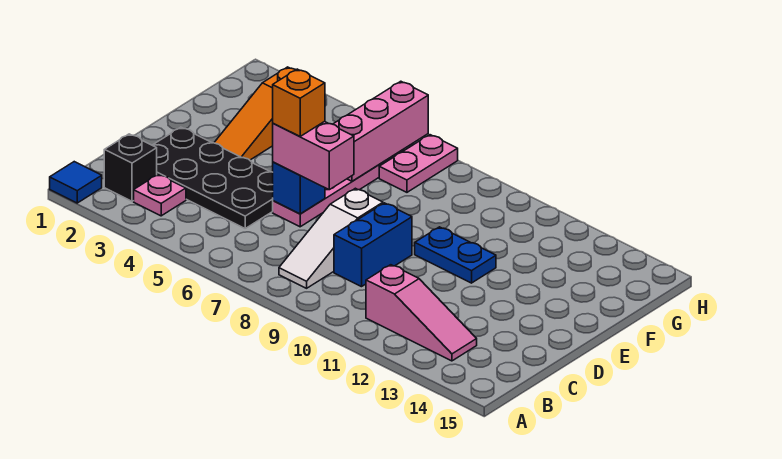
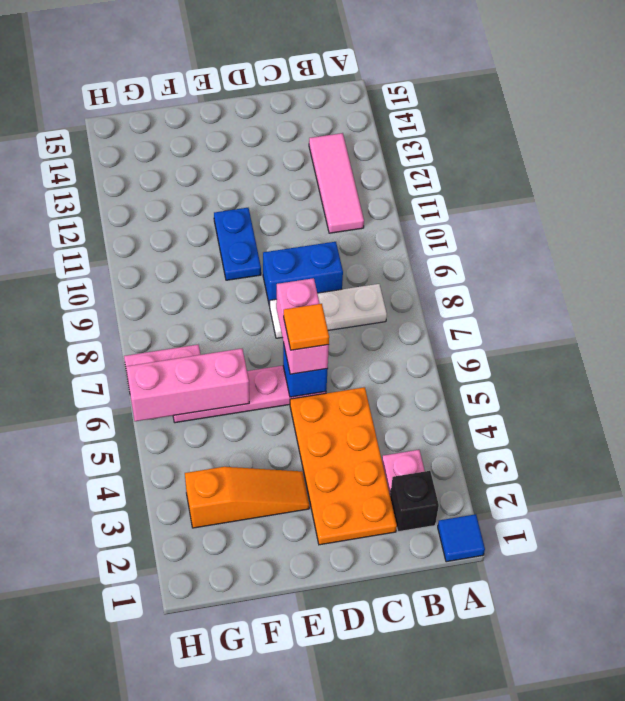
white slope B8:D8 level 1 top D -> white plate B8:D8 level 1
pink slope B11:B13 level 1 top 11 -> pink tile B11:B13 level 1
black plate C2:D5 level 1 -> orange plate C2:D5 level 1
orange brick D6 level 4 -> orange tile D6 level 4

